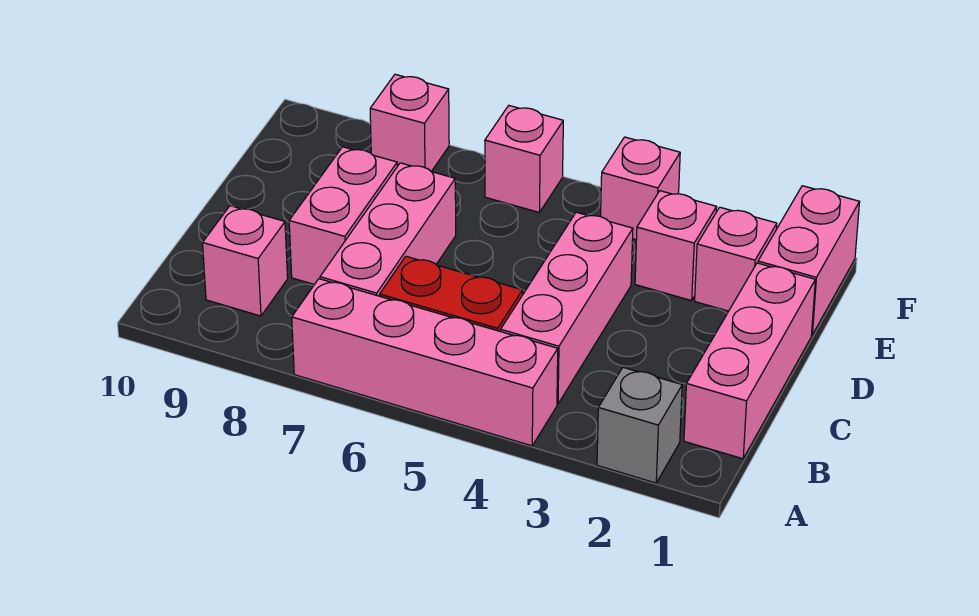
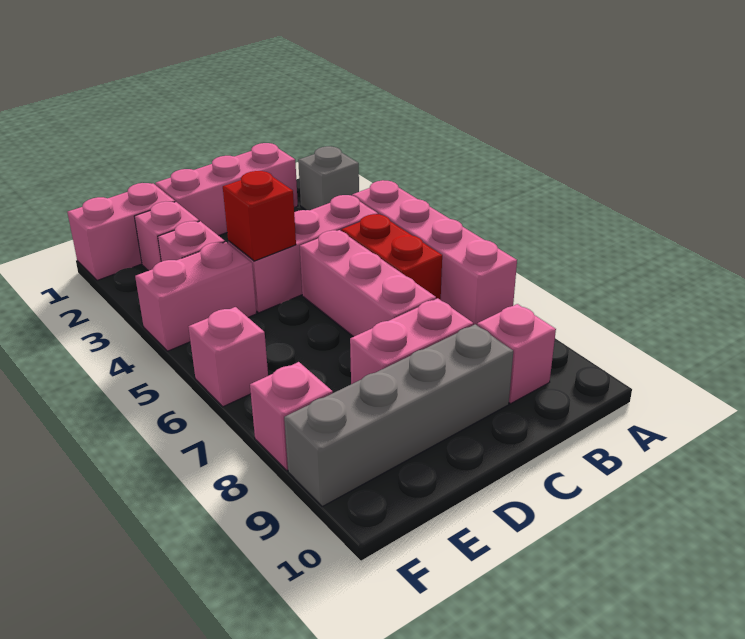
pink brick B7:D7 level 1 -> pink brick C5:C7 level 1
none -> grey brick C9:F9 level 1
none -> red brick D4 level 2
pink brick F4 level 1 -> pink brick E4:F4 level 1

